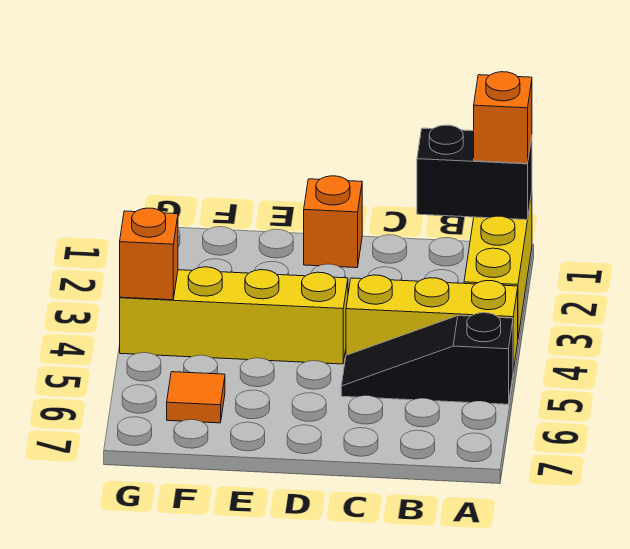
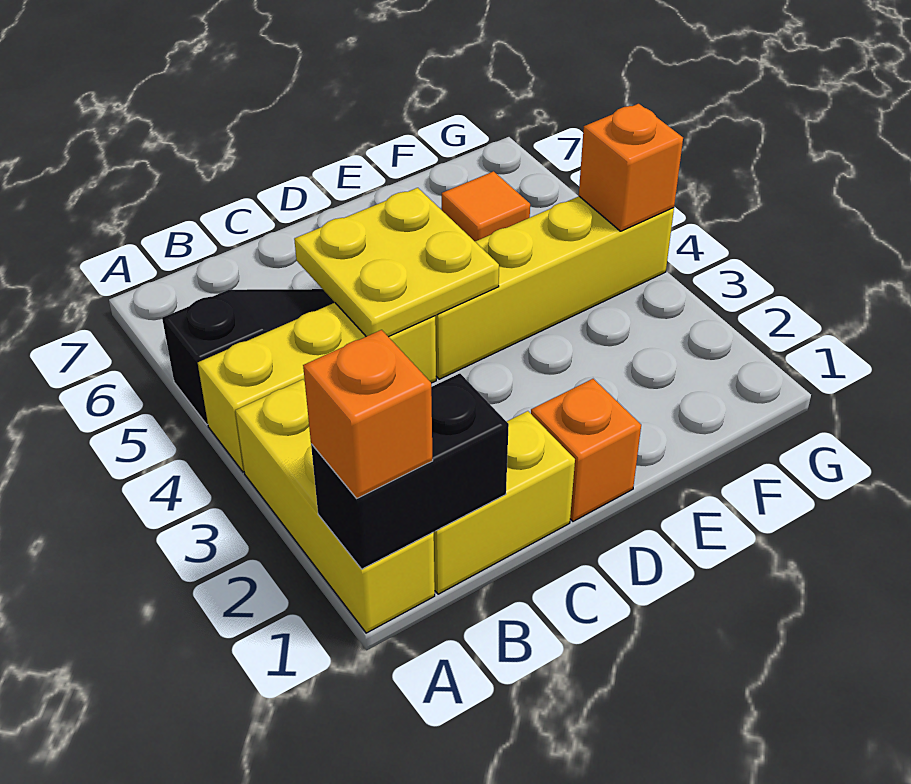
none -> yellow brick B1:C1 level 1
none -> yellow plate C4:D5 level 2

